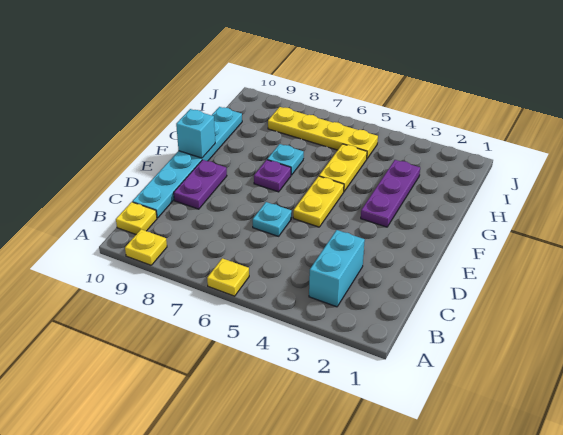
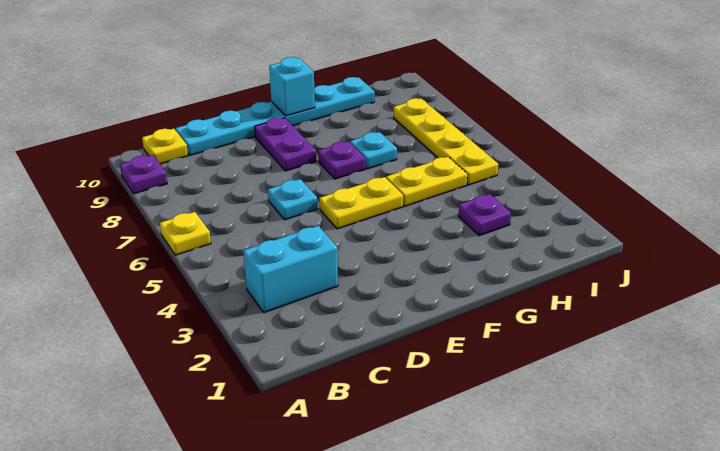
yellow plate A9 level 1 -> purple plate A9 level 1
purple plate D9:E9 level 1 -> purple plate E8:E9 level 1
purple plate F3:H3 level 1 -> purple plate H3 level 1

